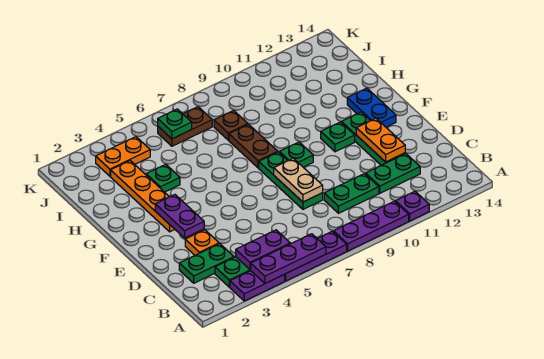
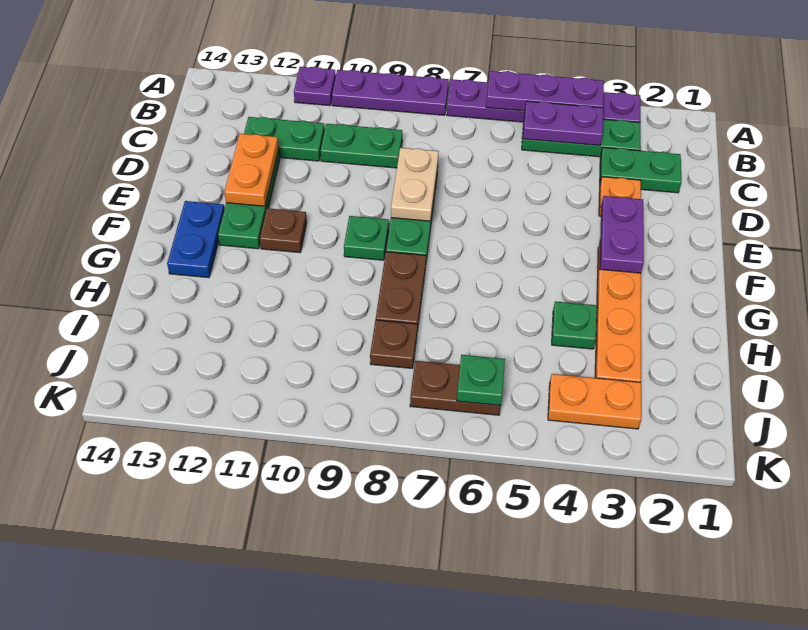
green plate F11 level 1 -> brown plate F11 level 1

